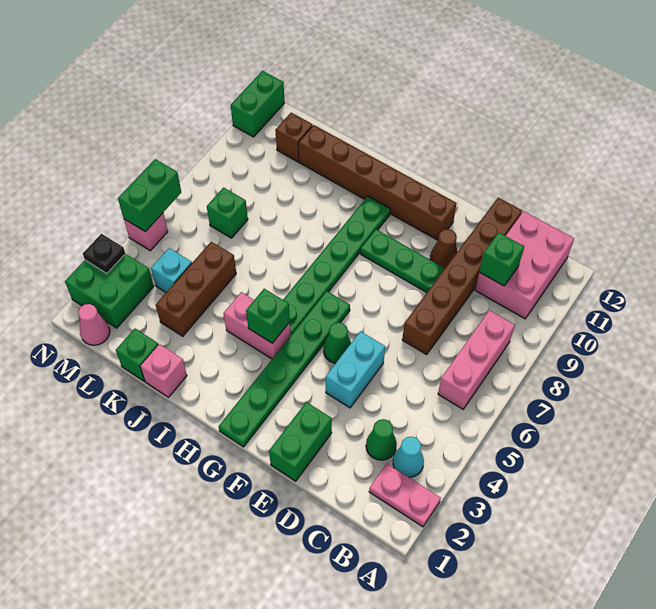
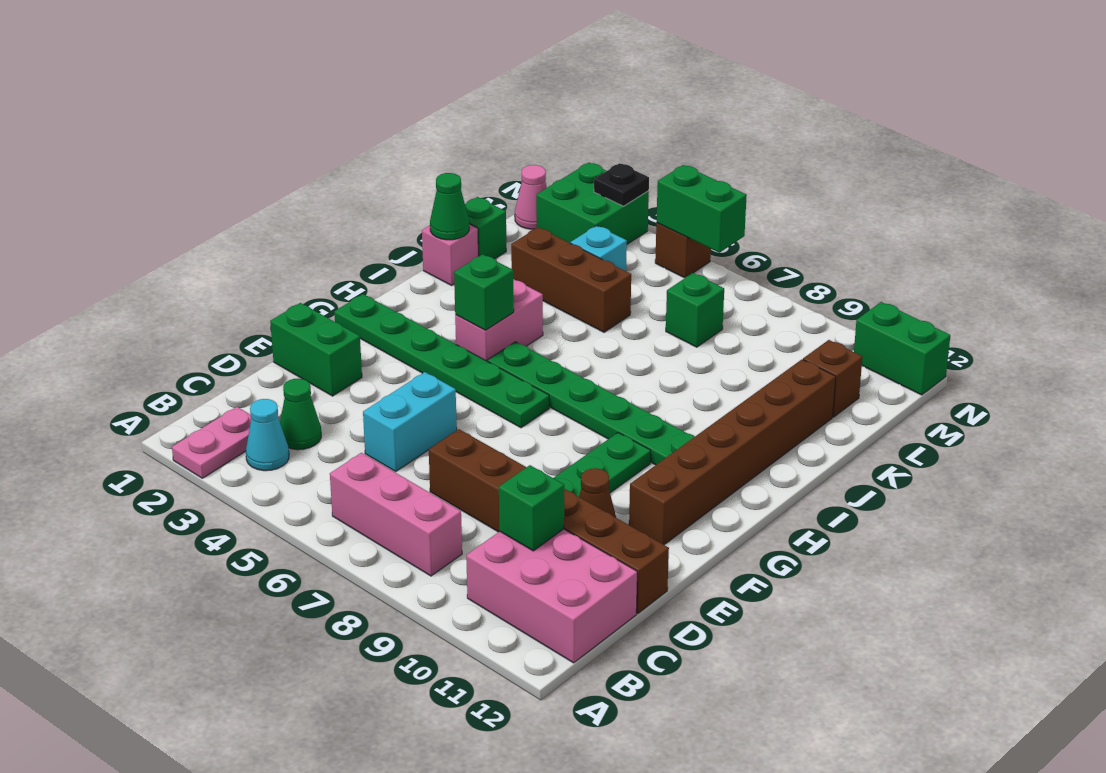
cyan brick E4:E5 level 1 -> cyan brick D5:E5 level 1
green cone F5 level 1 -> green cone J1 level 2
pink brick N5 level 1 -> brown brick N5 level 1

